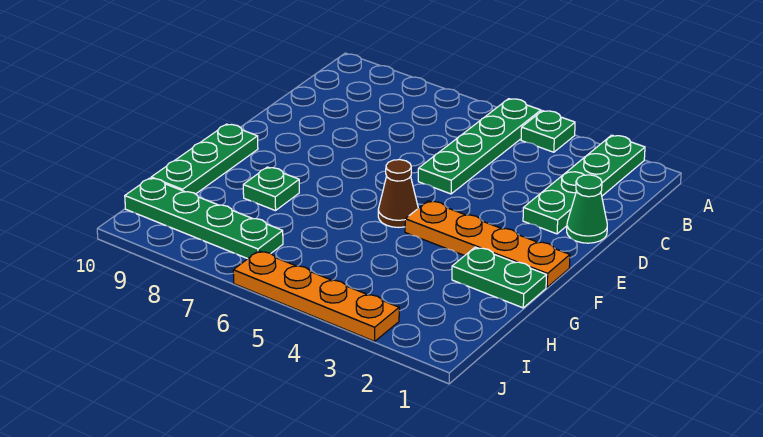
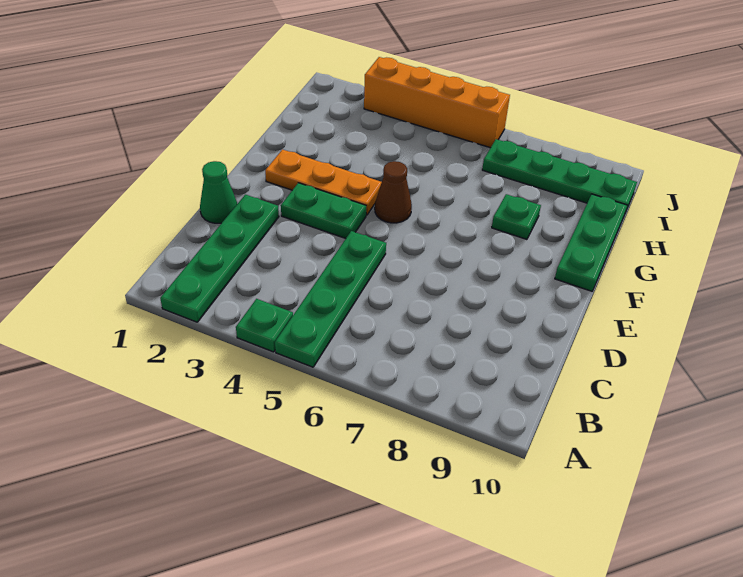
orange plate F1:F4 level 1 -> orange plate F2:F4 level 1
green plate G1:G2 level 1 -> green plate E3:E4 level 1
orange plate J3:J6 level 1 -> orange brick J3:J6 level 1

